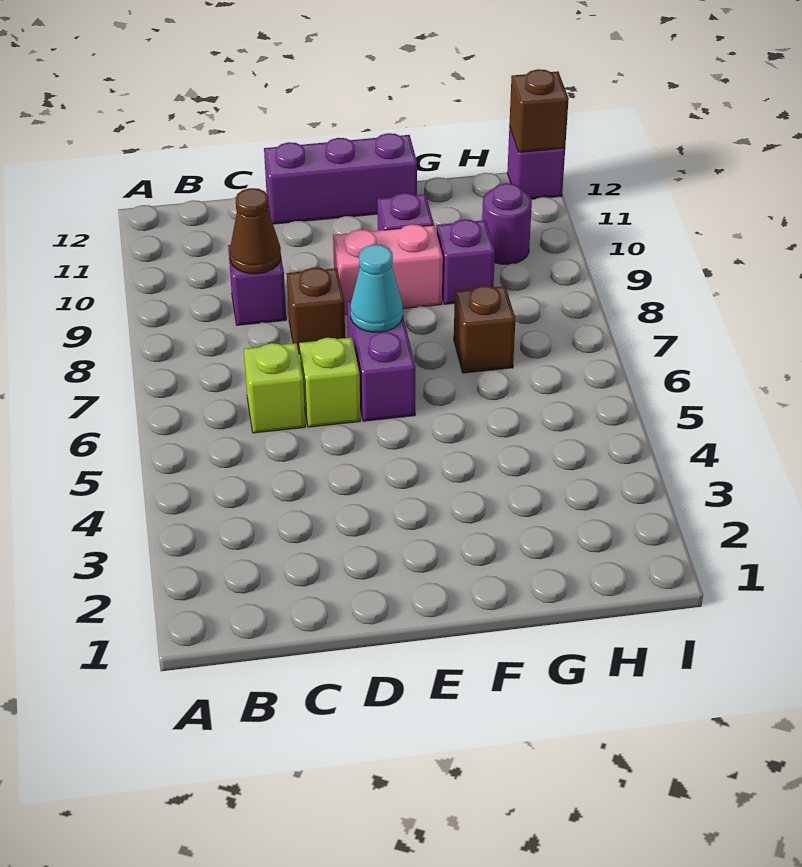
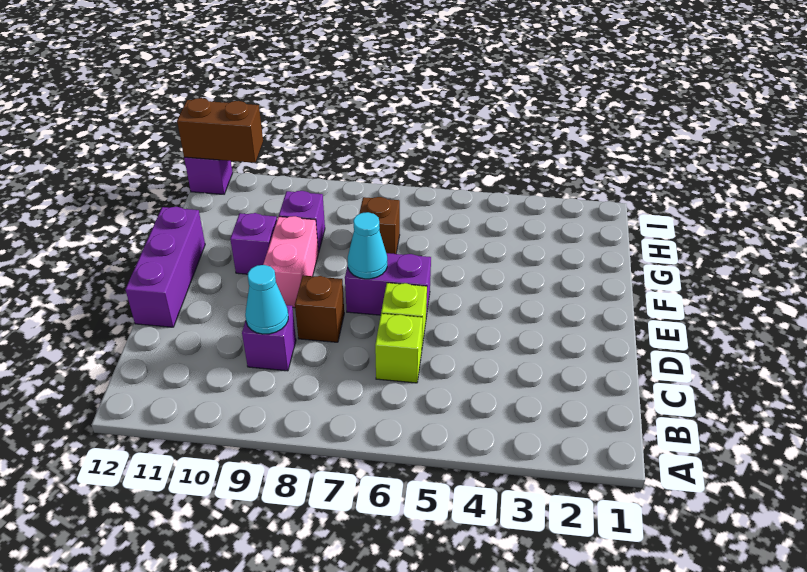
brown cone C9 level 2 -> cyan cone C9 level 2
purple round brick H10 level 1 -> none
brown brick I12 level 2 -> brown brick I11:I12 level 2

